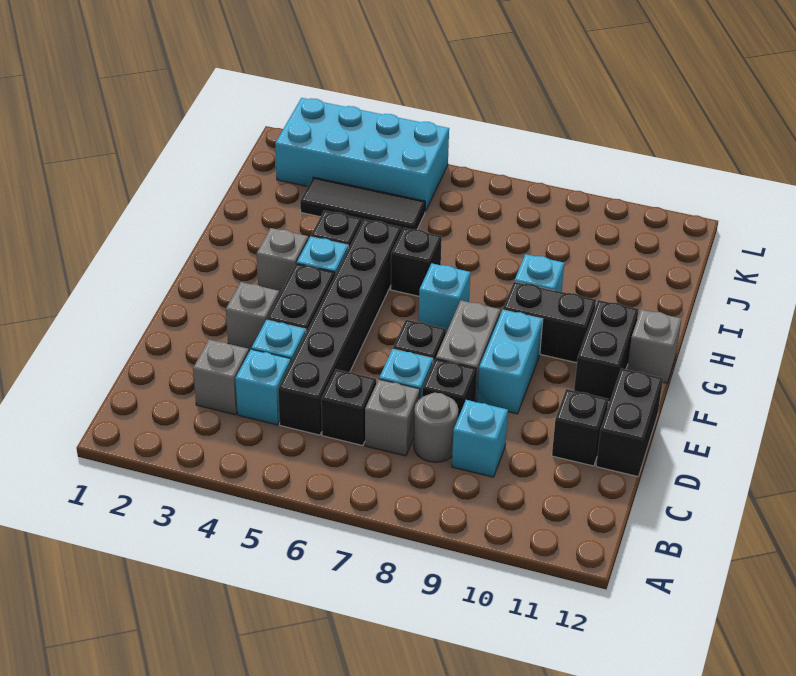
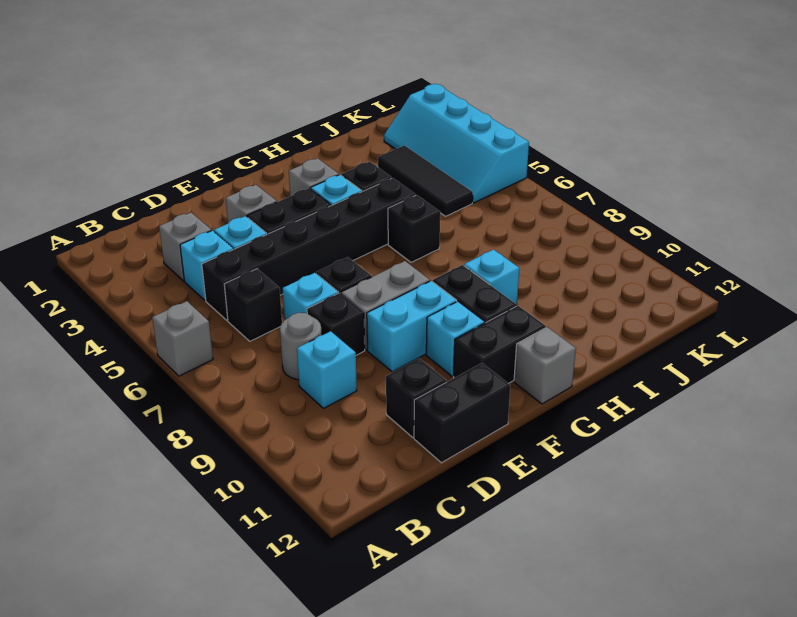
grey brick C7 level 1 -> grey brick A6 level 1
cyan brick G7 level 1 -> cyan brick F10 level 1
cyan brick K2:L5 level 1 -> cyan slope K2:L5 level 1 top L

